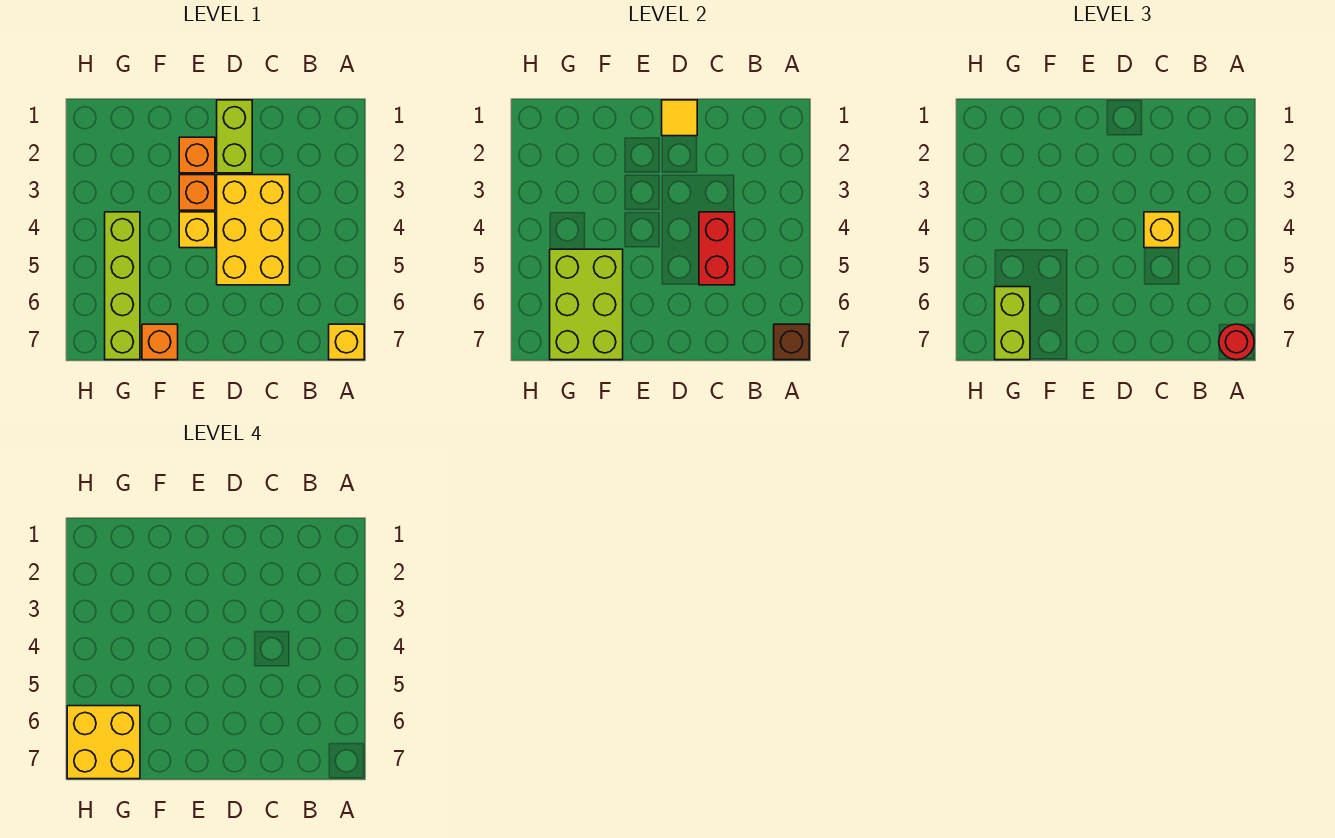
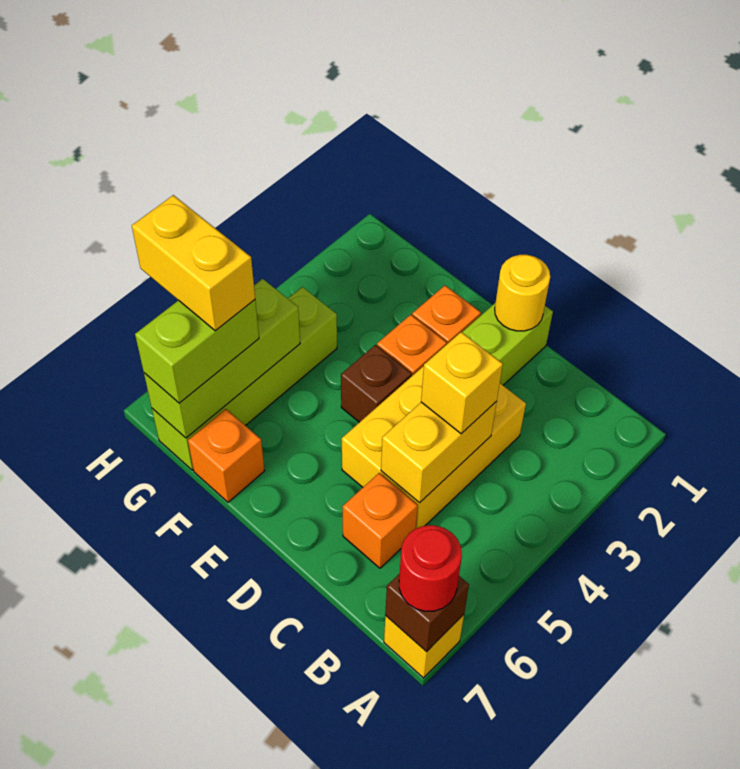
red brick C4:C5 level 2 -> yellow brick C4:C5 level 2
none -> orange brick C6 level 1
yellow tile D1 level 2 -> yellow round brick D1 level 2
yellow brick E4 level 1 -> brown brick E4 level 1
lime brick F5:G7 level 2 -> lime brick G5:G7 level 2
yellow brick G6:H7 level 4 -> yellow brick G6:H6 level 4

